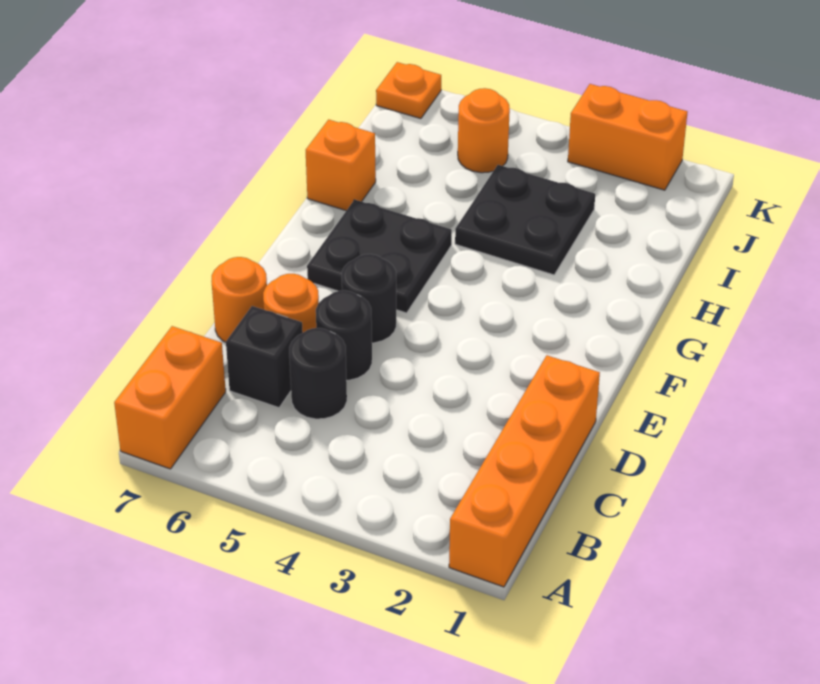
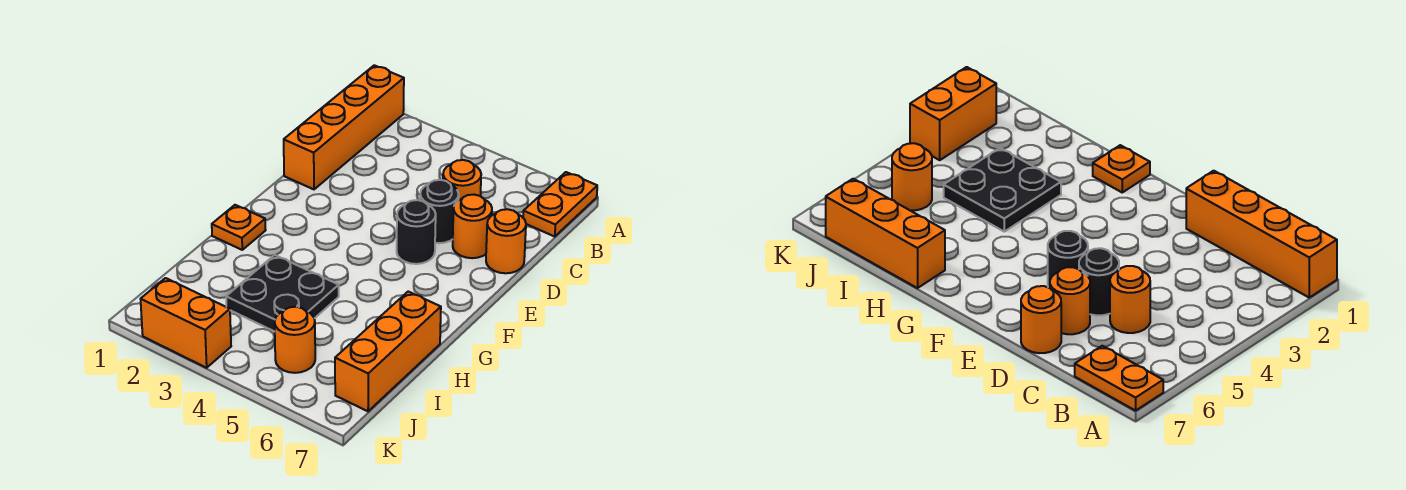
orange brick A7:B7 level 1 -> orange plate A7:B7 level 1
black round brick C5 level 1 -> orange round brick C5 level 1
black brick C6 level 1 -> none
black plate F5:G6 level 1 -> none
orange brick H7 level 1 -> orange brick H7:J7 level 1
orange plate K7 level 1 -> orange plate G1 level 1

